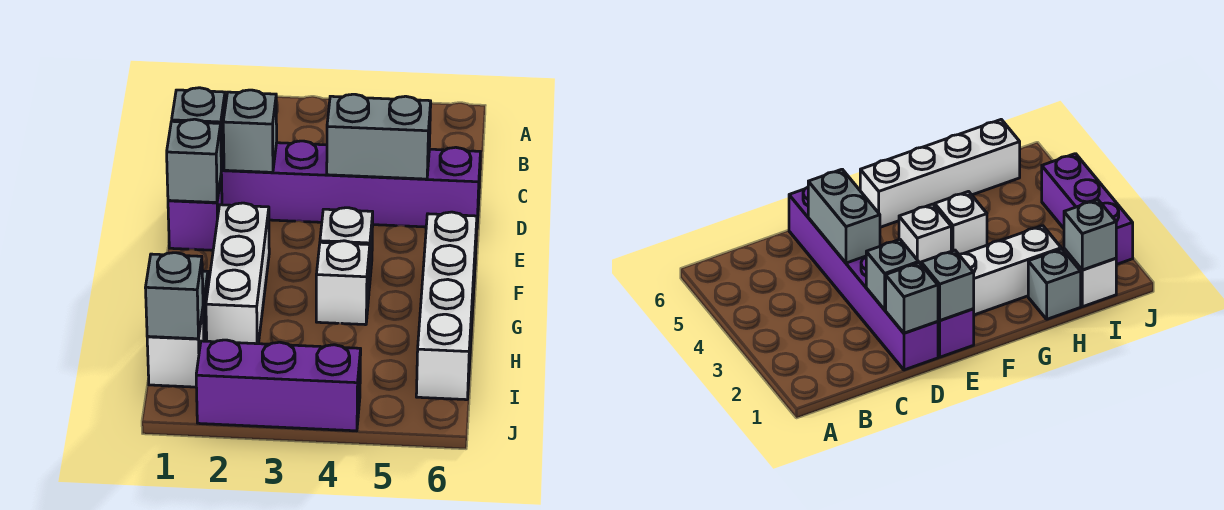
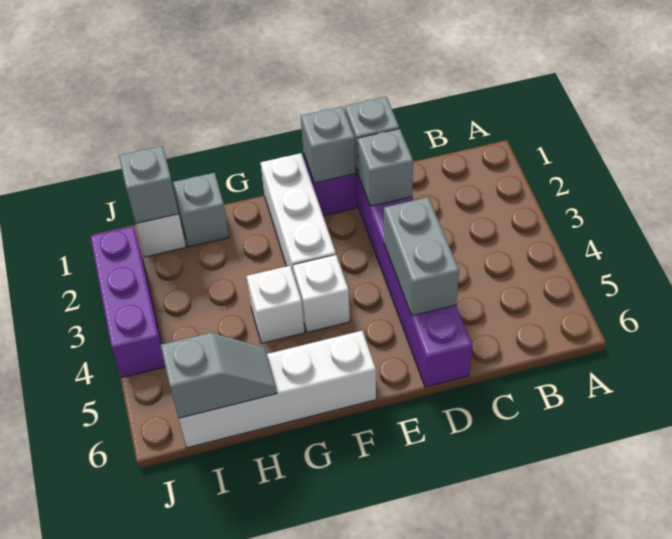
white brick F2:H2 level 1 -> white brick F1:F3 level 1
none -> grey slope H6:I6 level 2 top I

